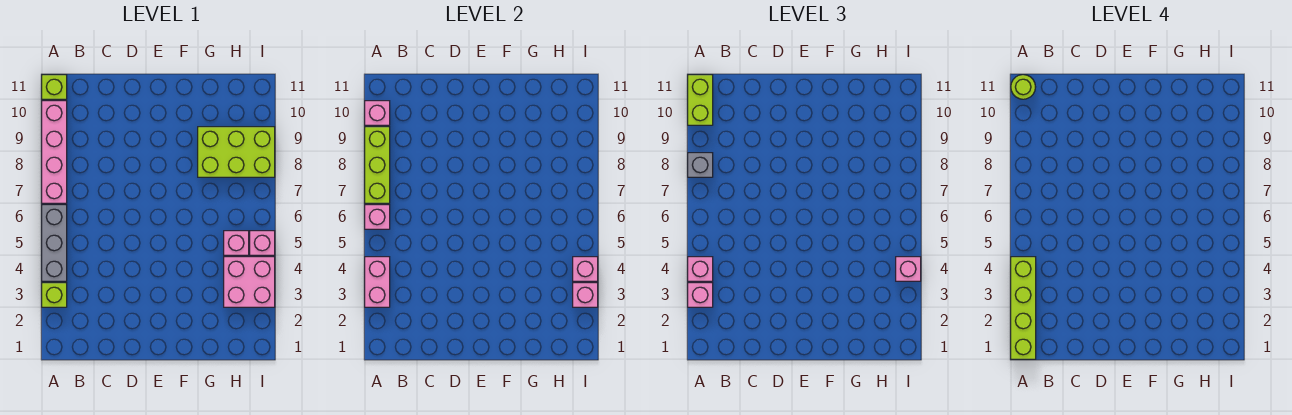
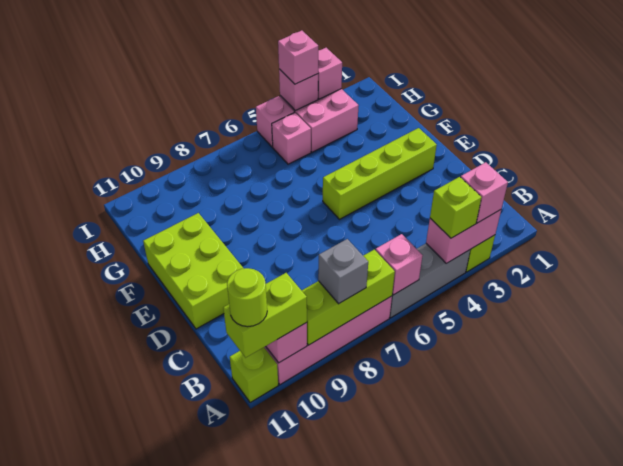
lime brick A1:A4 level 4 -> lime brick E2:E5 level 1
pink brick A4 level 3 -> lime brick A4 level 3
lime brick G8:I9 level 1 -> lime brick D10:F11 level 1

